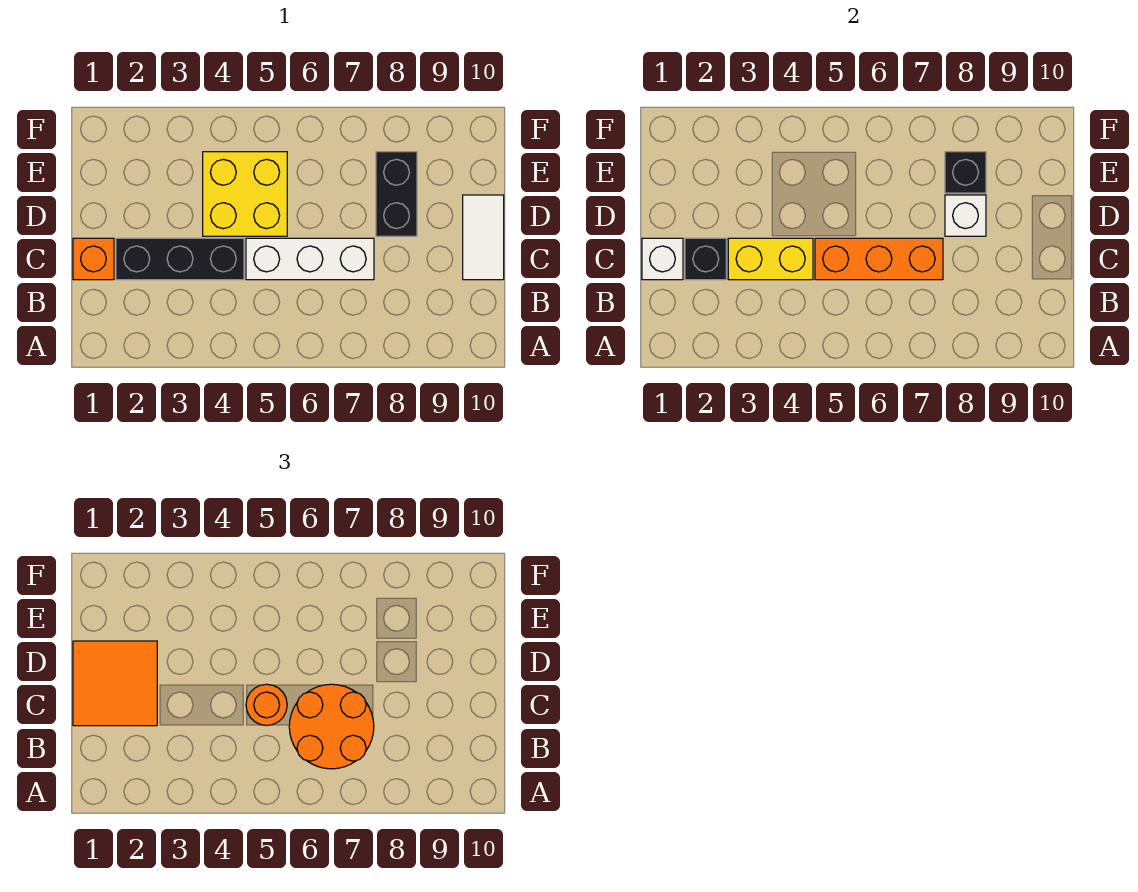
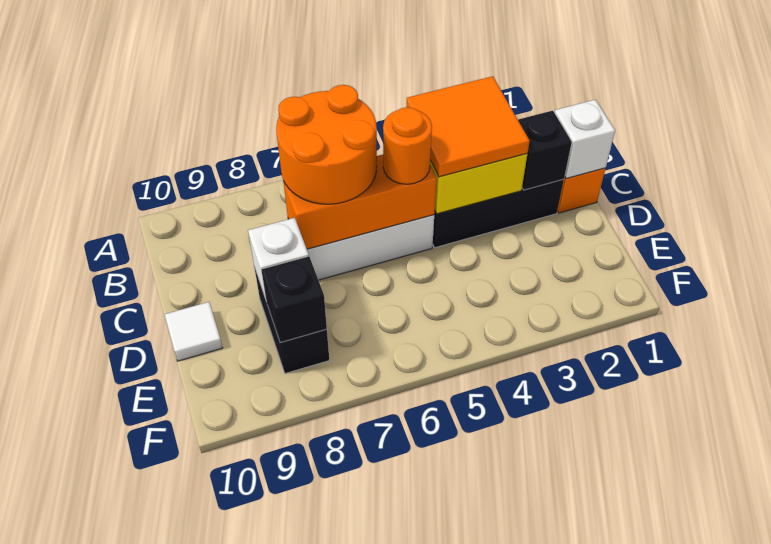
orange tile C1:D2 level 3 -> orange tile B3:C4 level 3
white tile C10:D10 level 1 -> white tile D10 level 1
yellow brick D4:E5 level 1 -> none

